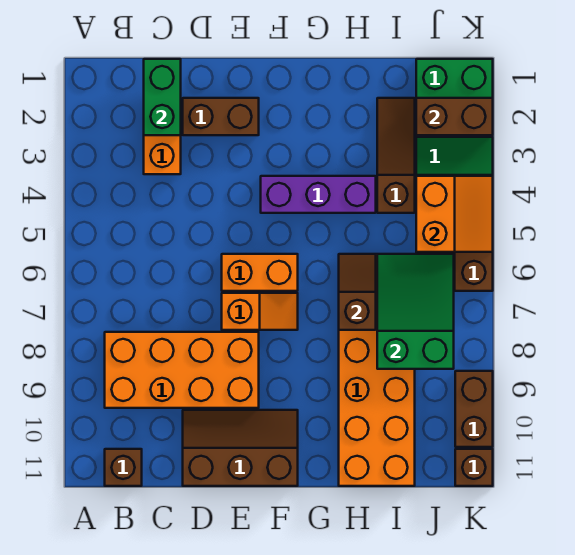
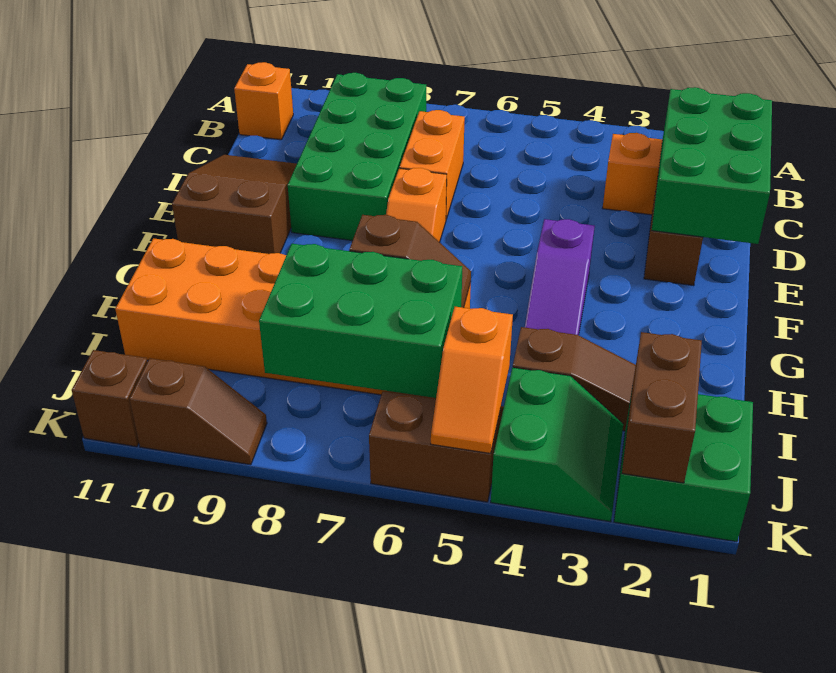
orange brick B8:E9 level 1 -> green brick B8:E9 level 1
brown brick B11 level 1 -> orange brick B11 level 1
green brick C1:C2 level 2 -> green brick C1:E2 level 2
brown slope D10:F11 level 1 top 11 -> brown slope D10:F11 level 1 top F
orange brick E6:F6 level 1 -> orange brick C7:D7 level 1
purple brick F4:H4 level 1 -> purple slope F4:H4 level 1 top F
green slope I6:J8 level 2 top 8 -> green brick I6:J8 level 2
orange slope J4:K5 level 2 top J -> orange slope J5:K5 level 2 top J
brown brick K9:K10 level 1 -> brown slope K9:K10 level 1 top 10

